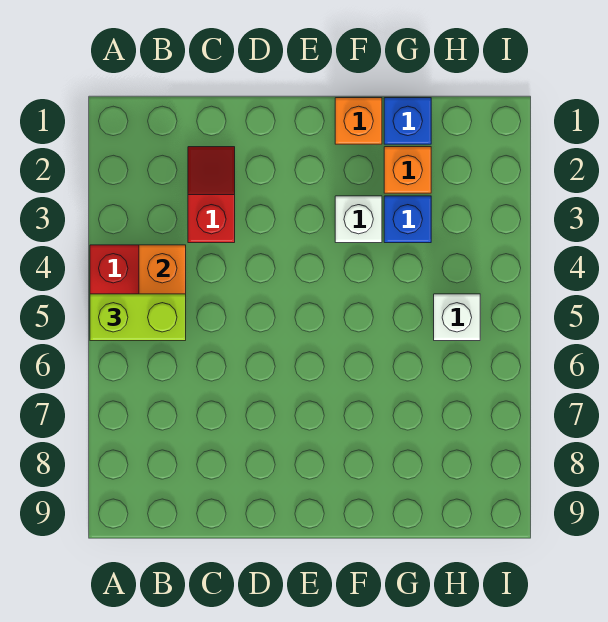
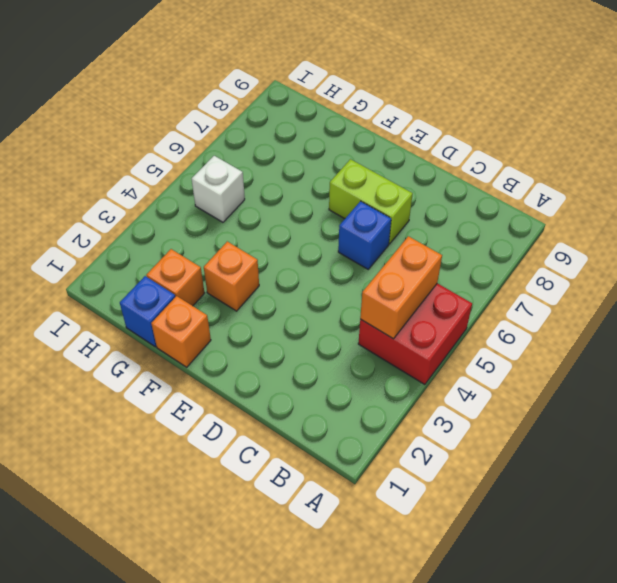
lime brick A5:B5 level 3 -> lime brick D7:E7 level 1
red slope C2:C3 level 1 top 3 -> none
white brick F3 level 1 -> orange brick F3 level 1
blue brick G3 level 1 -> blue brick D6 level 1

